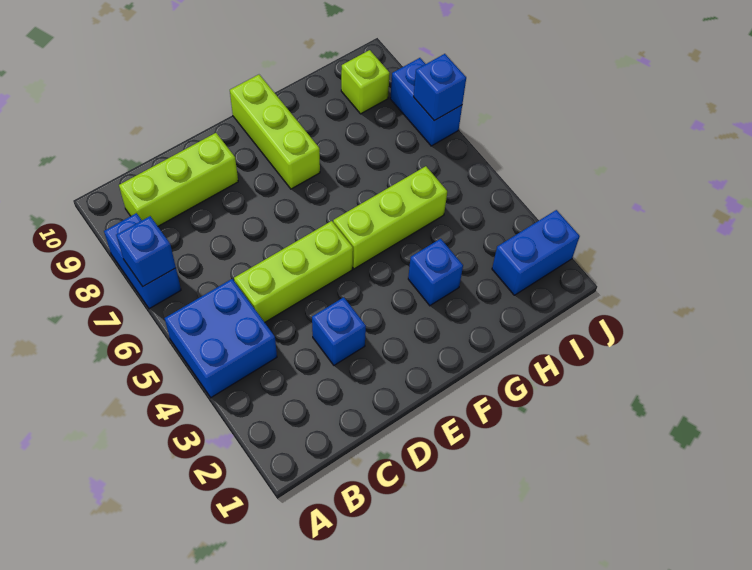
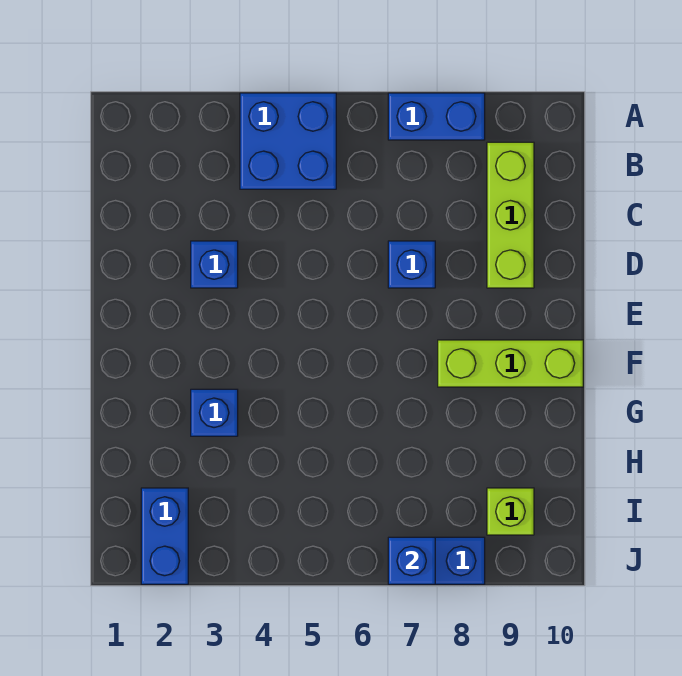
blue brick A7 level 2 -> blue brick D7 level 1
lime brick C5:E5 level 1 -> none
lime brick F5:H5 level 1 -> none

